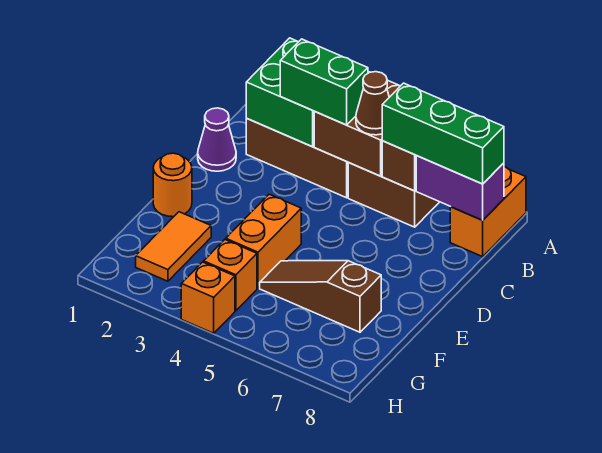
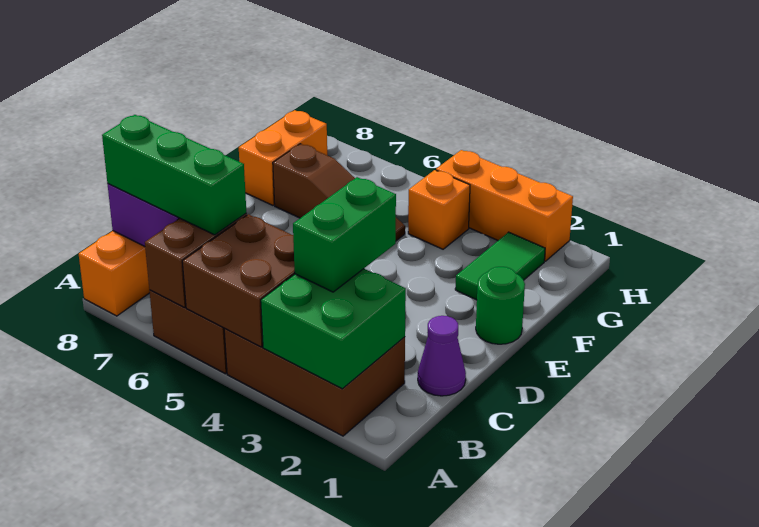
green brick B3:B4 level 3 -> green brick B3:C3 level 3
brown cone B5 level 3 -> none
orange round brick E1 level 1 -> green round brick E1 level 1
orange brick E4:F4 level 1 -> orange brick F8:G8 level 1
orange tile F2:G2 level 1 -> green tile F2:G2 level 1
orange brick H4 level 1 -> orange brick H2:H4 level 1

